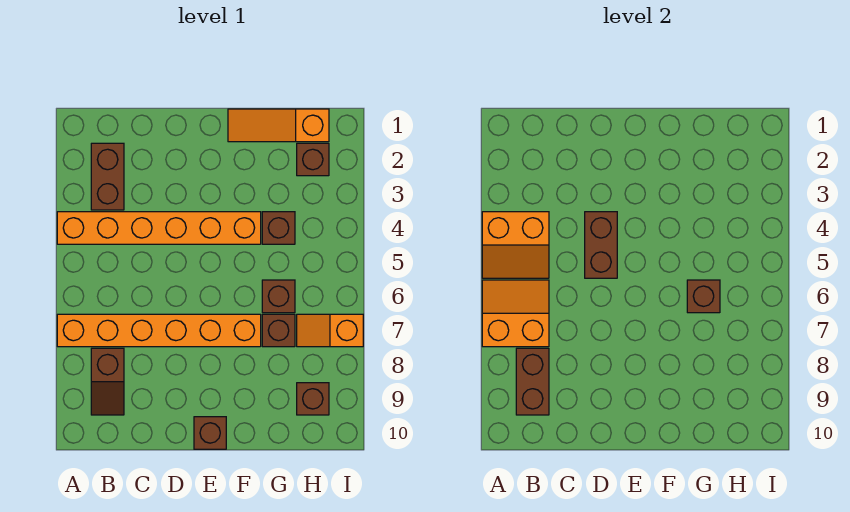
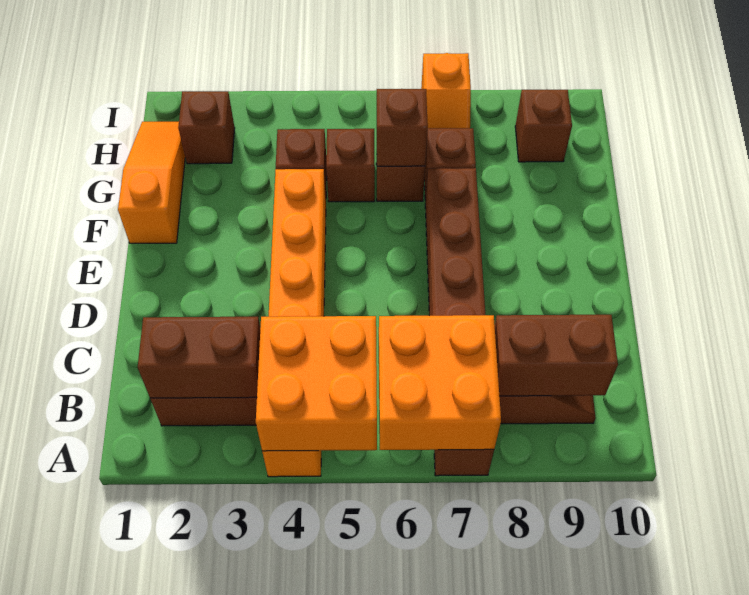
orange slope A4:B5 level 2 top 4 -> orange brick A4:B5 level 2
orange slope A6:B7 level 2 top 7 -> orange brick A6:B7 level 2
orange brick A7:F7 level 1 -> brown brick A7:F7 level 1
brown brick D4:D5 level 2 -> brown brick B2:B3 level 2
brown brick E10 level 1 -> brown brick G5 level 1
orange slope F1:H1 level 1 top H -> orange slope F1:H1 level 1 top F

